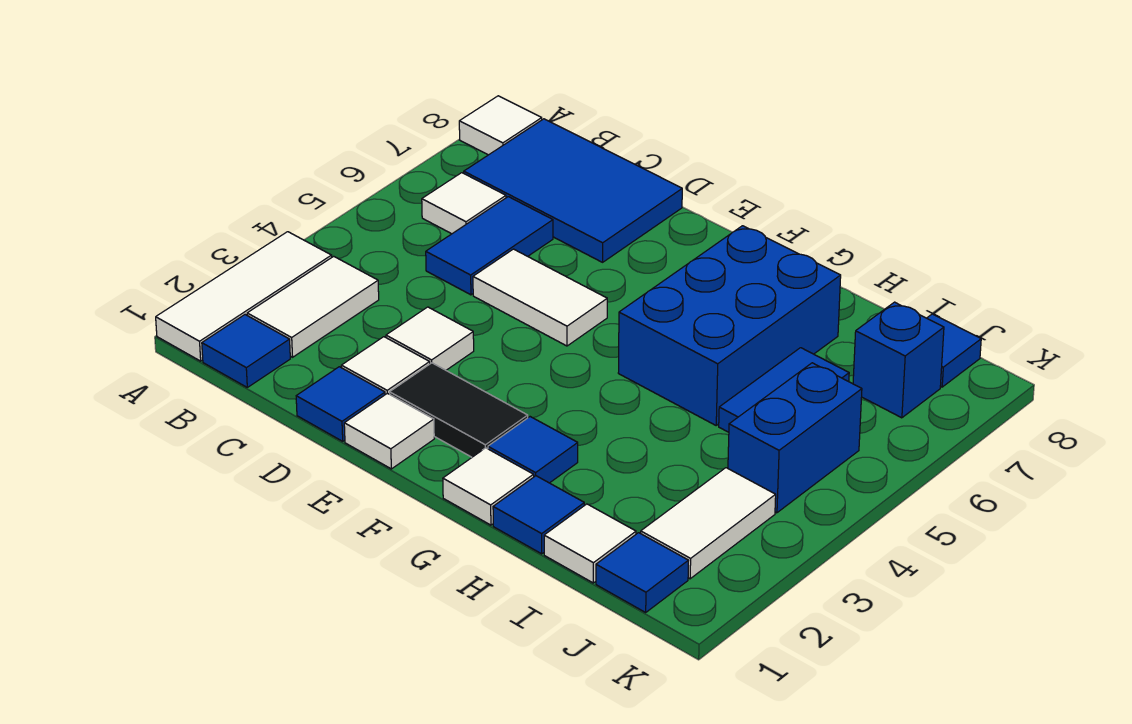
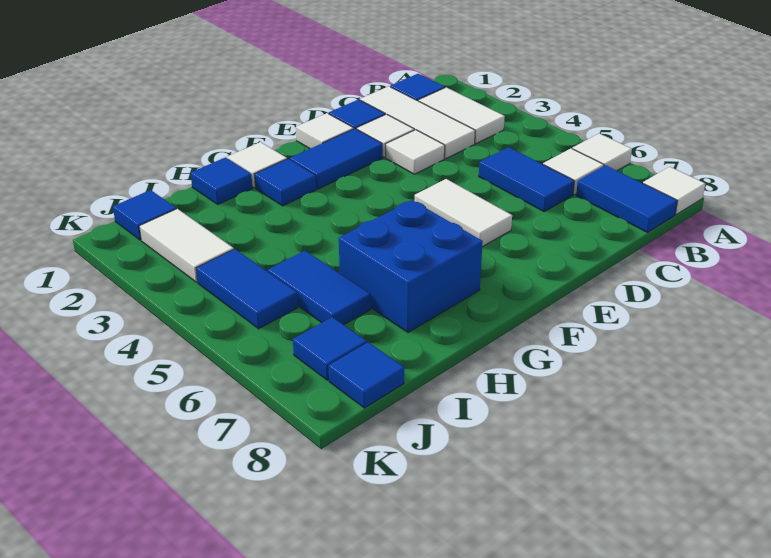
white tile A1:A3 level 1 -> white tile C1:C3 level 1
blue tile B7:D8 level 1 -> blue tile B7:B8 level 1
white tile D5:E5 level 1 -> white tile E5:E6 level 1
black tile E2:F2 level 1 -> blue tile E2:F2 level 1
blue brick G5:H7 level 1 -> blue brick G6:H7 level 1
white tile I1 level 1 -> white tile A6 level 1
blue brick J4:J5 level 1 -> blue tile J4:J5 level 1
blue brick J7 level 1 -> blue tile J7 level 1

